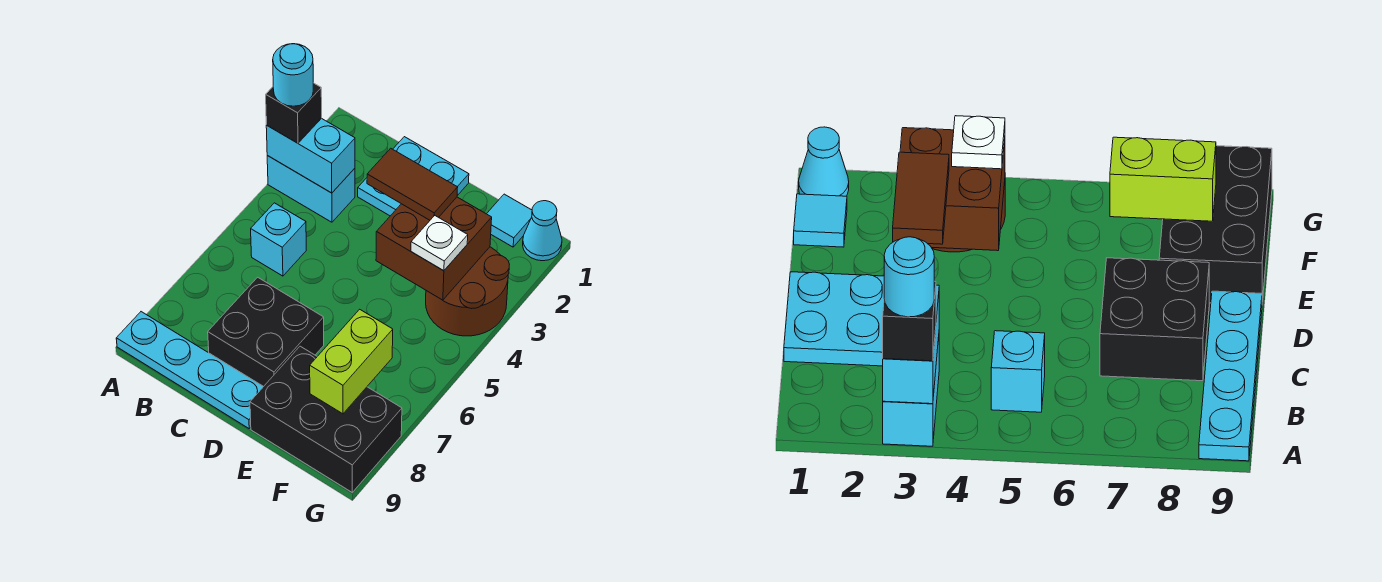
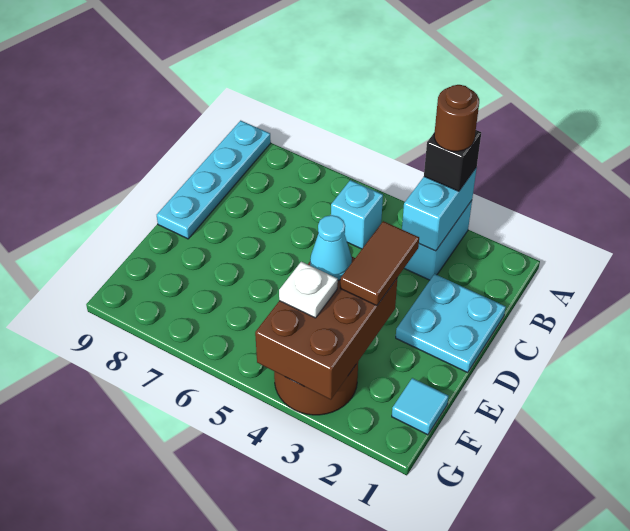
cyan round brick A3 level 4 -> brown round brick A3 level 4
black brick C7:D8 level 1 -> none
brown brick E3:F4 level 2 -> brown brick E3:G4 level 2
black brick E8:G9 level 1 -> none
lime brick F7:F8 level 2 -> none
cyan cone G1 level 1 -> cyan cone E4 level 3

